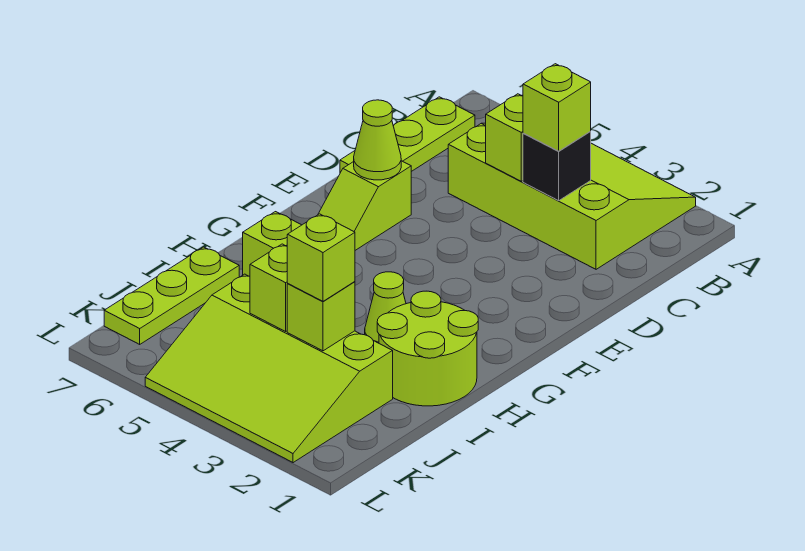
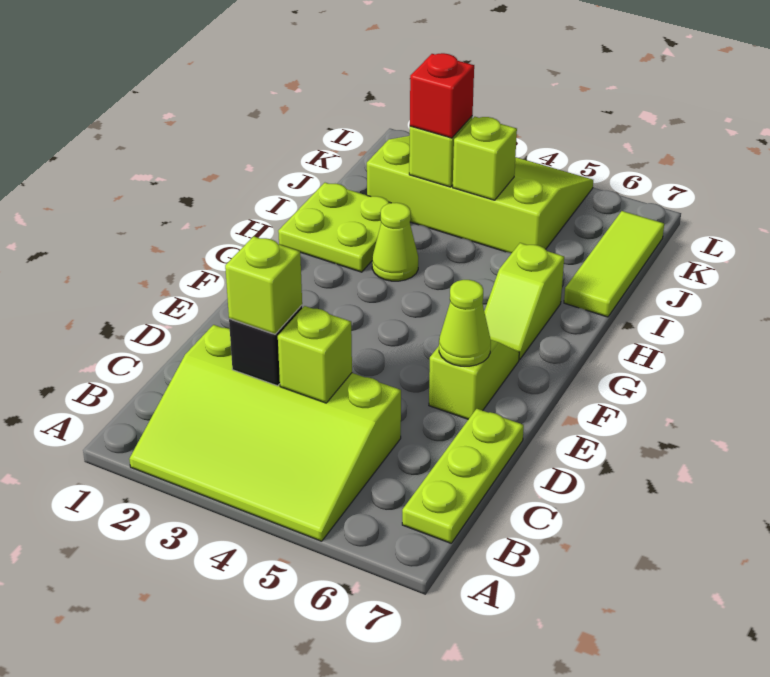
lime round brick H1:I2 level 1 -> lime plate H1:I2 level 1
lime plate I7:K7 level 1 -> lime tile I7:K7 level 1
lime brick J3 level 3 -> red brick J3 level 3

